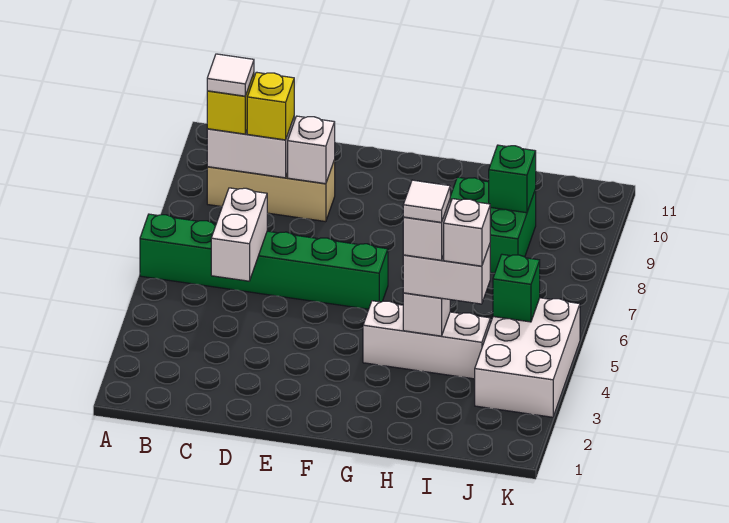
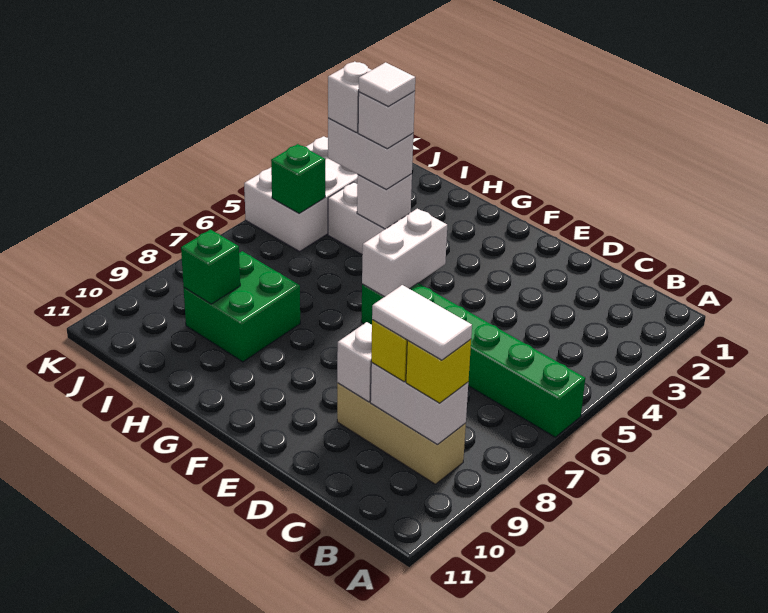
white tile B9 level 4 -> white tile B9:C9 level 4
white brick C5:C6 level 2 -> white brick F5:F6 level 2

